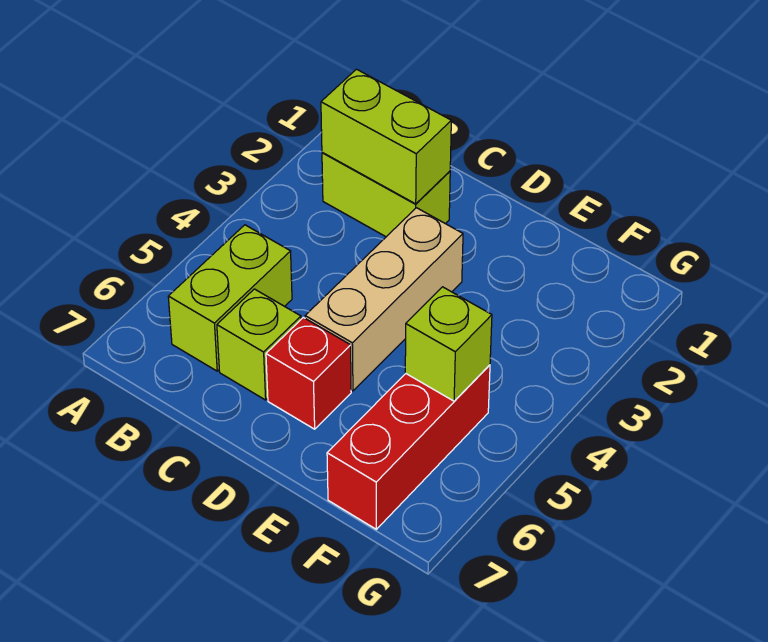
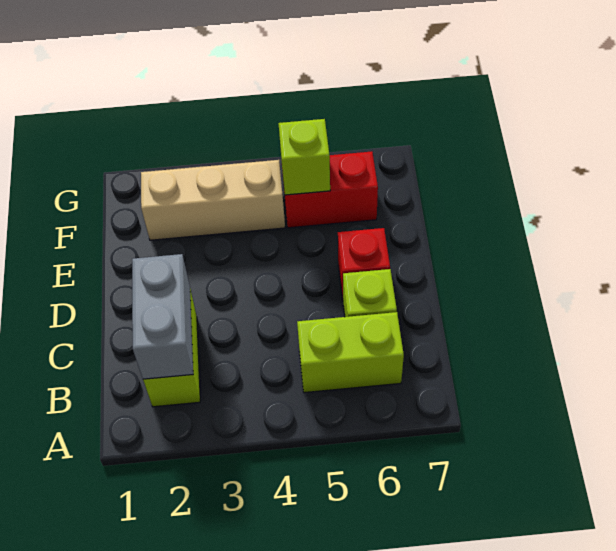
lime brick B2:C2 level 2 -> grey brick B2:C2 level 2
tan brick D3:D5 level 1 -> tan brick F2:F4 level 1
red brick F5:F7 level 1 -> red brick F5:F6 level 1

